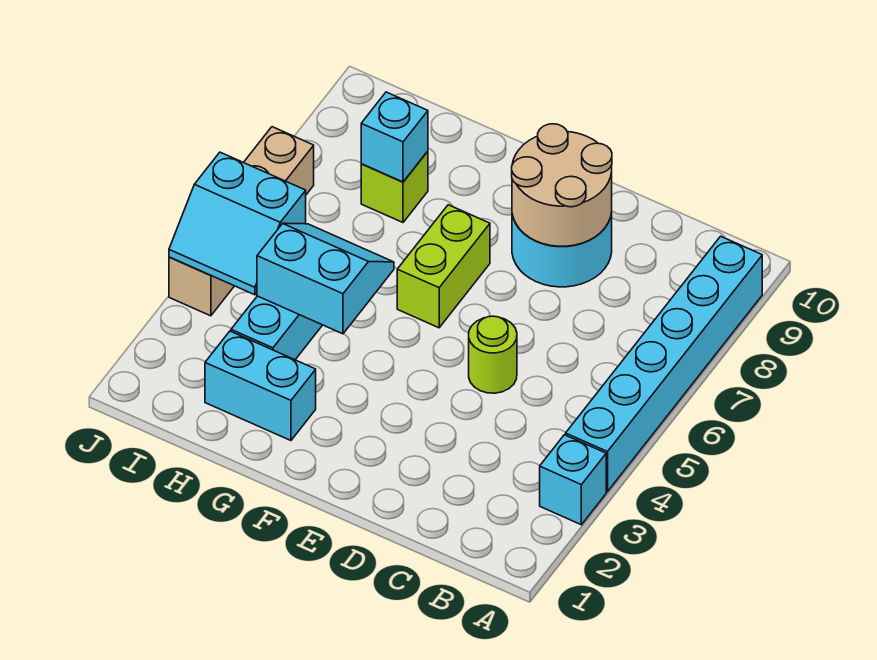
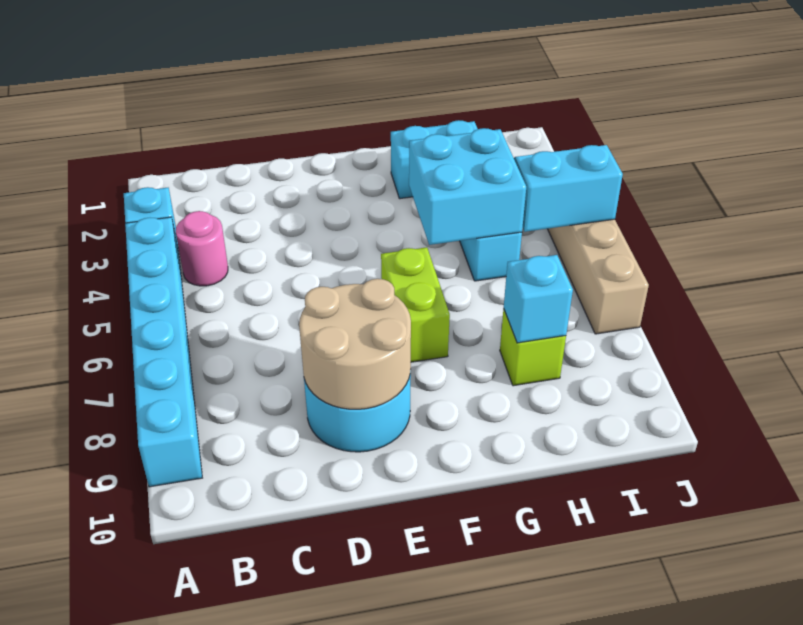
none -> pink round brick B4 level 1
lime round brick D5 level 1 -> none
cyan slope G4:H5 level 2 top 4 -> cyan brick G4:H5 level 2

